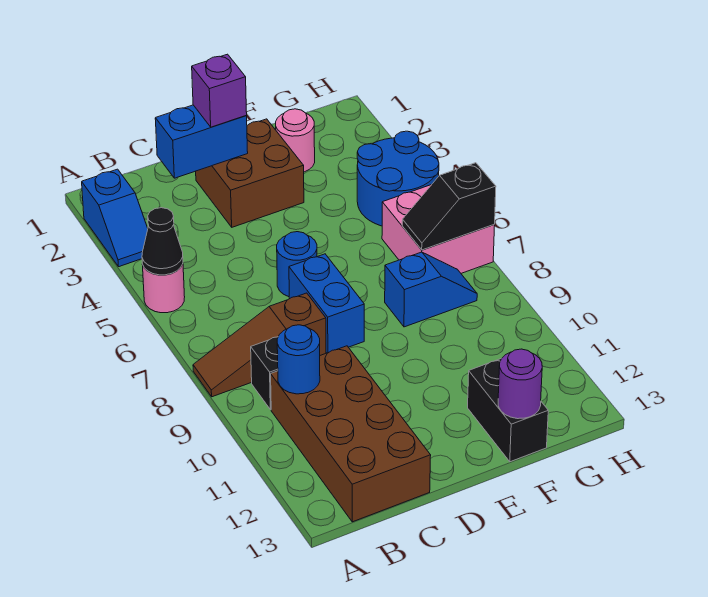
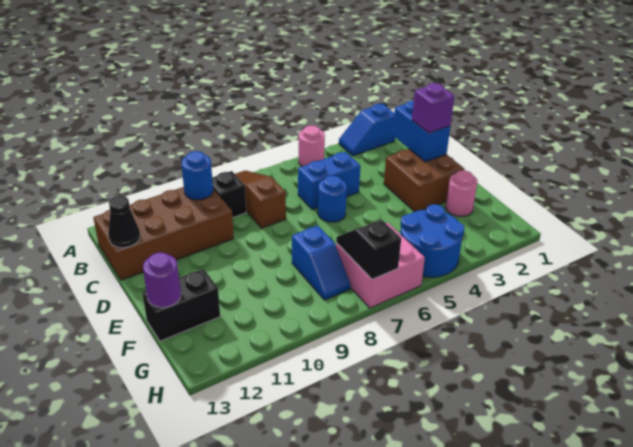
black cone A5 level 2 -> black cone C13 level 2
blue brick D7:D8 level 1 -> blue brick C5:C6 level 1

